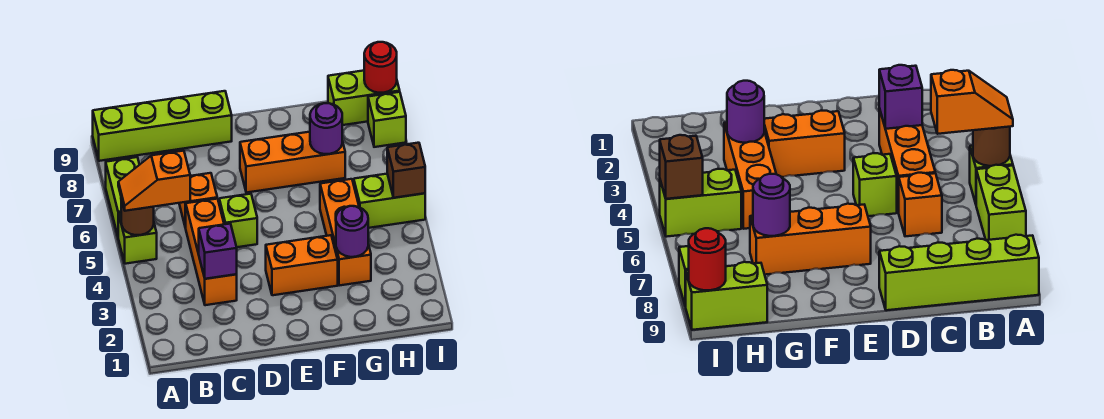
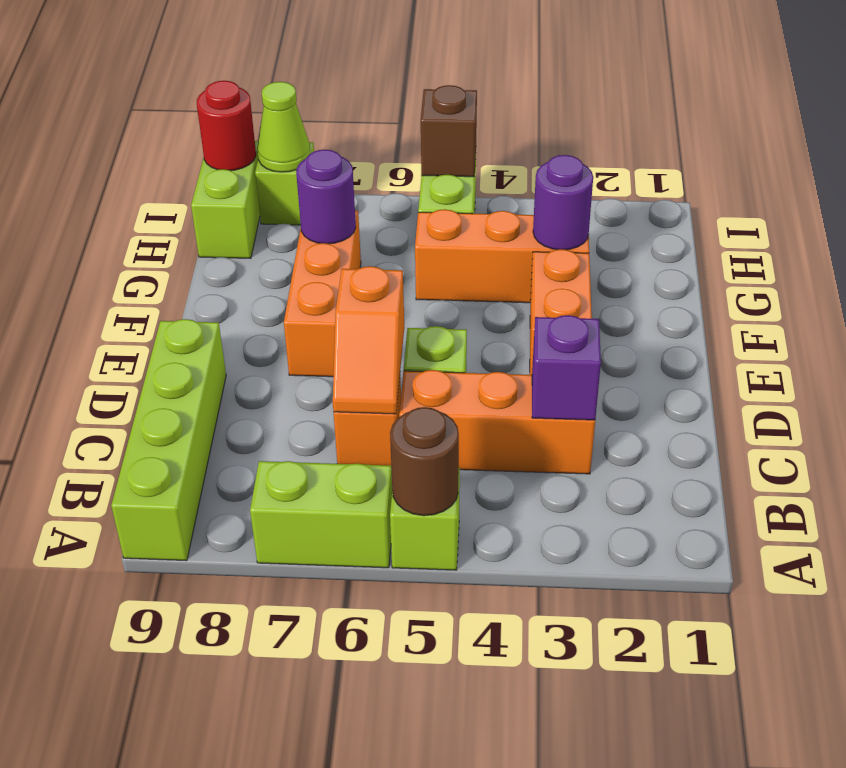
orange slope A5:B5 level 3 top B -> orange slope C6:D6 level 2 top D
none -> lime cone I8 level 2

